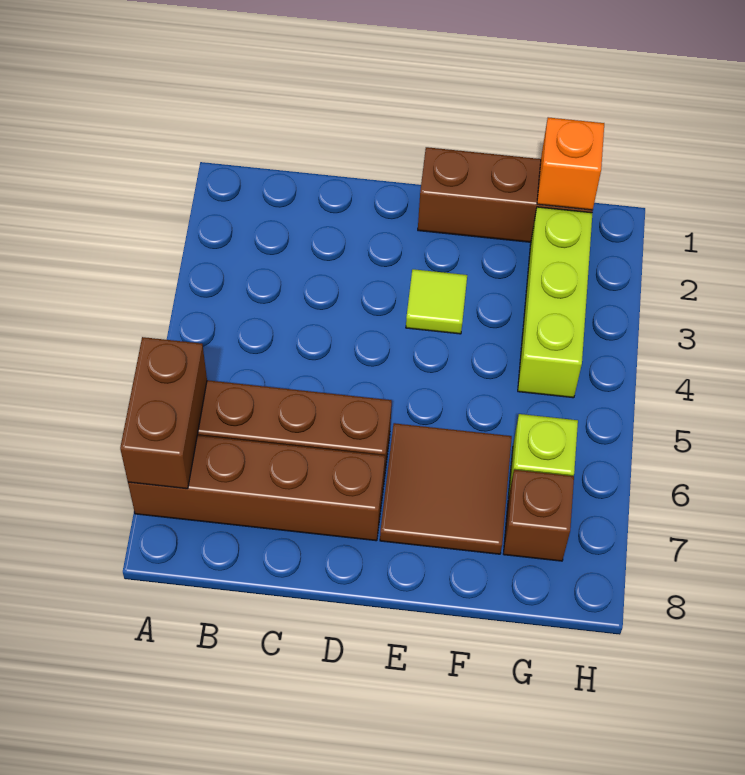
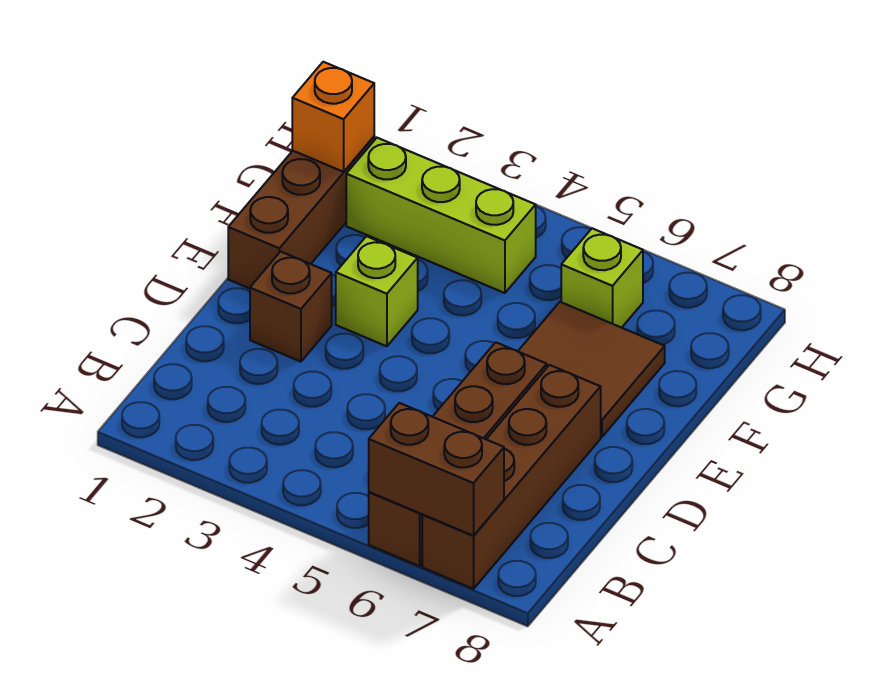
lime tile E3 level 1 -> lime brick E3 level 1
brown brick G7 level 1 -> brown brick D2 level 1

